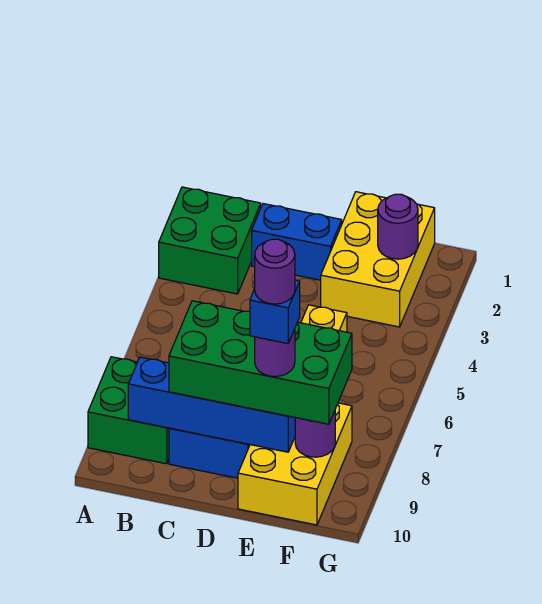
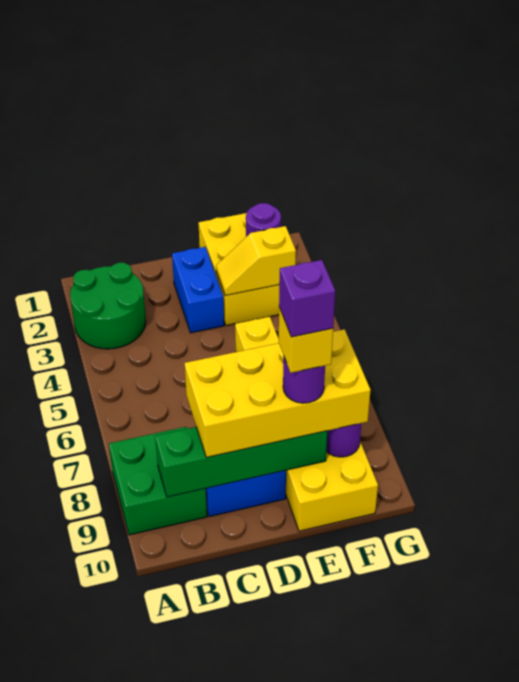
green brick A2:B3 level 1 -> green round brick A2:B3 level 1
blue brick B9:E9 level 2 -> green brick B9:E9 level 2
blue brick C2:D2 level 1 -> blue brick D2:D3 level 1
green brick C8:F9 level 3 -> yellow brick C8:F9 level 3
none -> yellow slope E3:F3 level 2 top F
blue brick E9 level 5 -> yellow brick E9 level 5
purple round brick E9 level 6 -> purple brick E9 level 6

